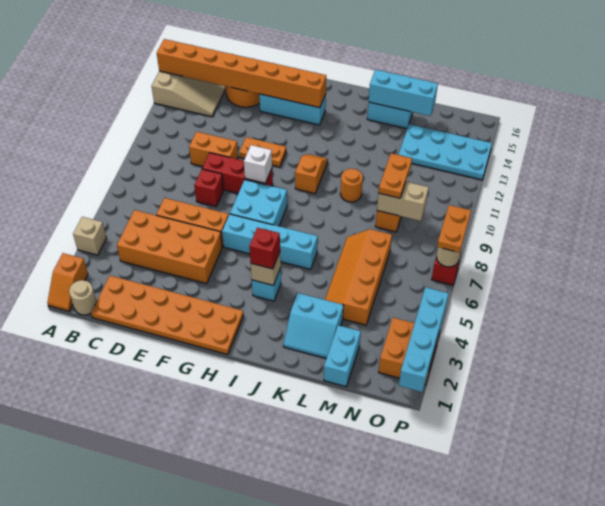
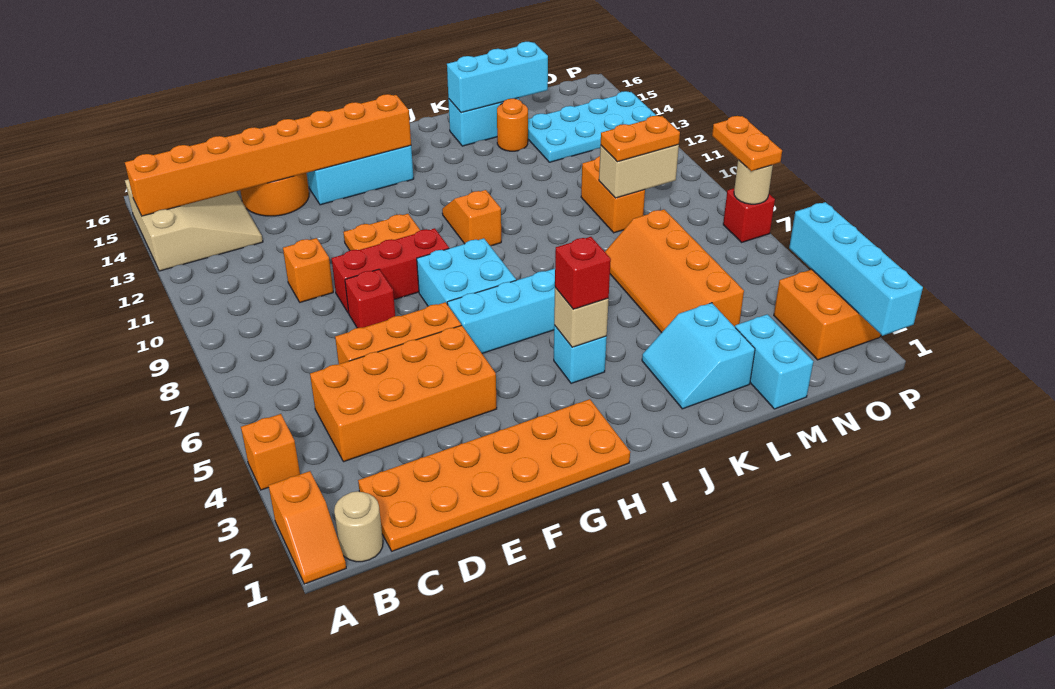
tan brick A4 level 1 -> orange brick A4 level 1
orange brick D10:E10 level 1 -> orange brick D10 level 1
white brick G9 level 2 -> none
cyan slope K2:L3 level 1 top 3 -> cyan slope K2:L3 level 1 top L
orange round brick K10 level 1 -> orange round brick L14 level 1
orange plate M9:M10 level 3 -> orange plate M9:N9 level 3

